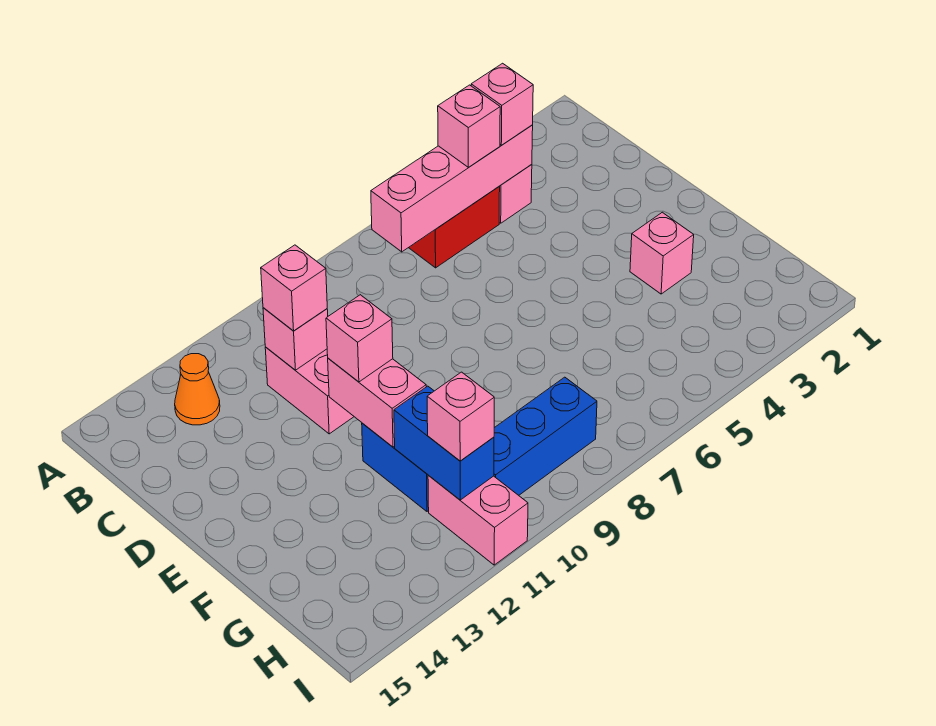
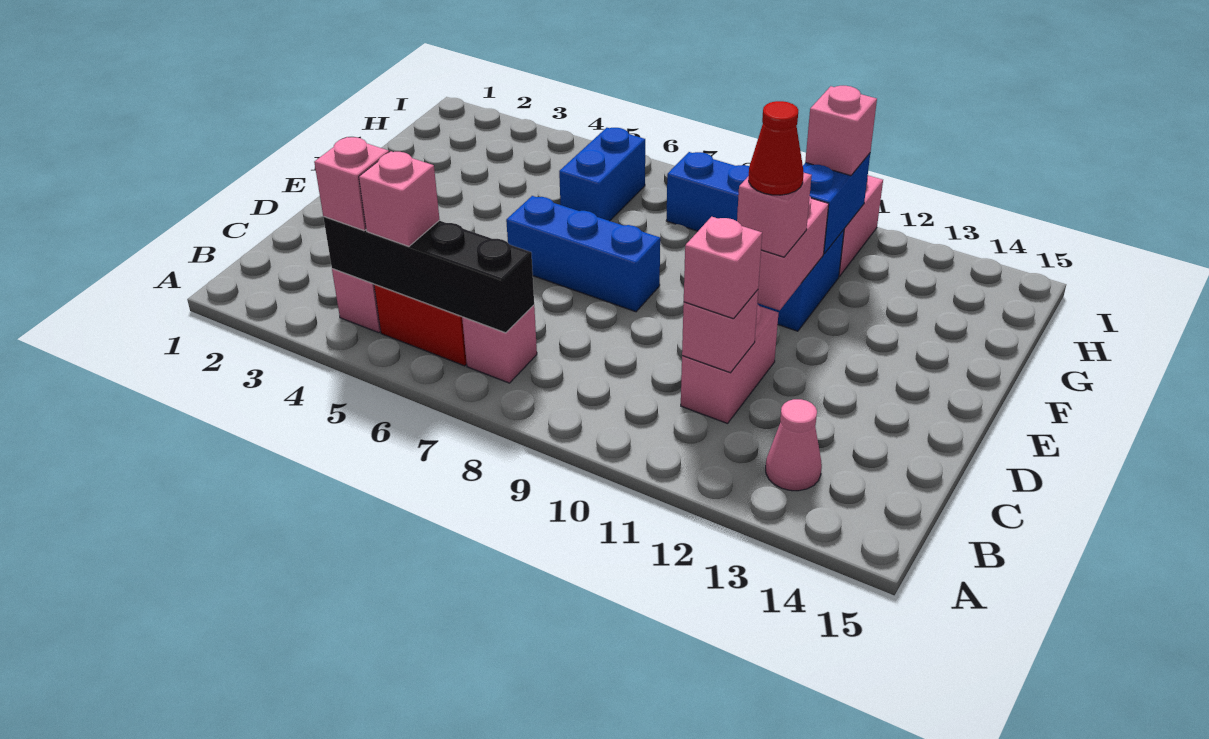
pink brick B4:B7 level 2 -> black brick B4:B7 level 2
orange cone B13 level 1 -> pink cone B13 level 1
none -> blue brick E6:E8 level 1
none -> red cone E11 level 4
pink brick F3 level 1 -> pink brick B7 level 1
none -> blue brick G6:H6 level 1

